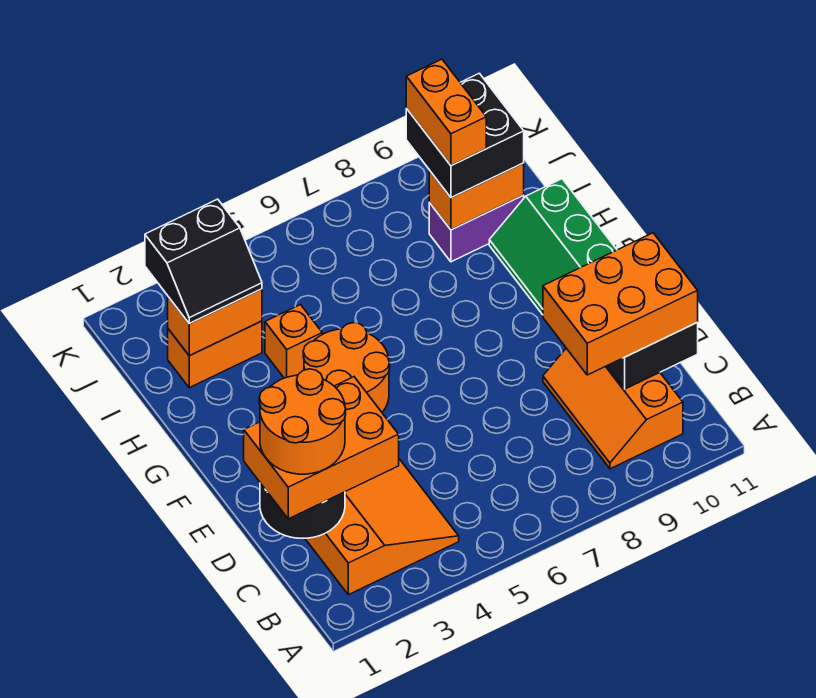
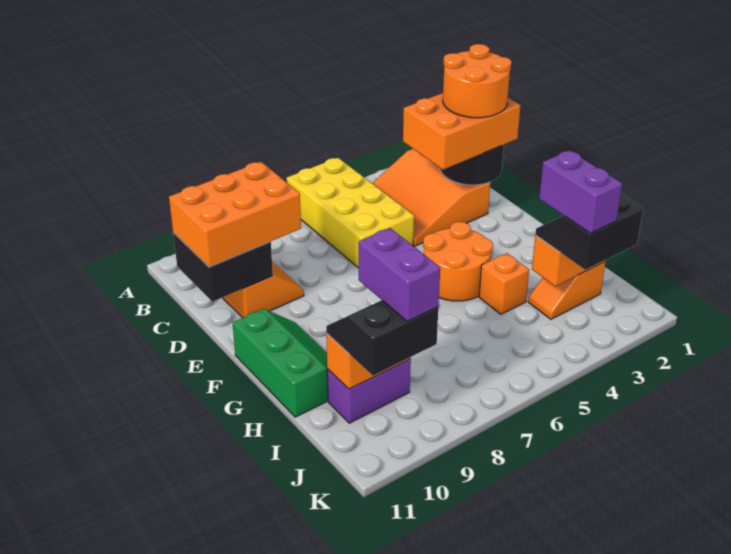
none -> yellow brick A5:D6 level 1
orange brick I2:I3 level 1 -> orange slope I2:I3 level 1 top 2
none -> purple brick I3:J3 level 4
black brick I9:J10 level 3 -> black slope I9:J10 level 3 top J
orange brick I9:J9 level 4 -> purple brick I9:J9 level 4

